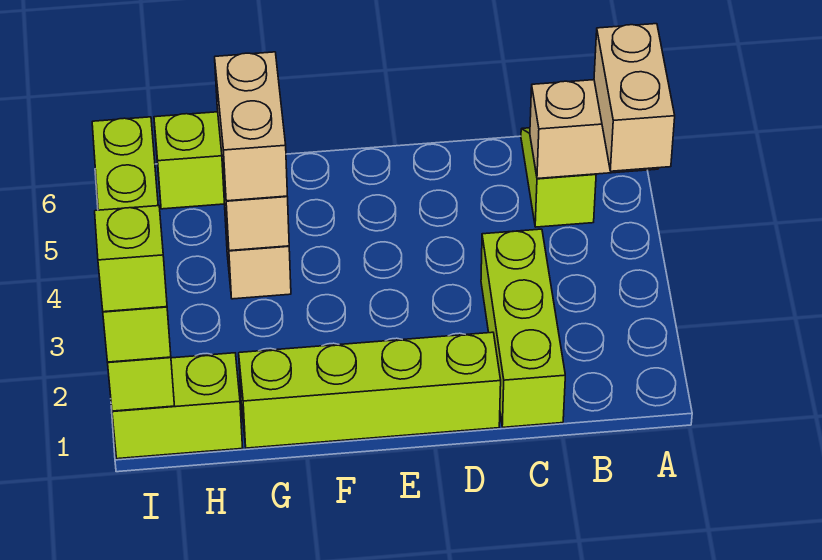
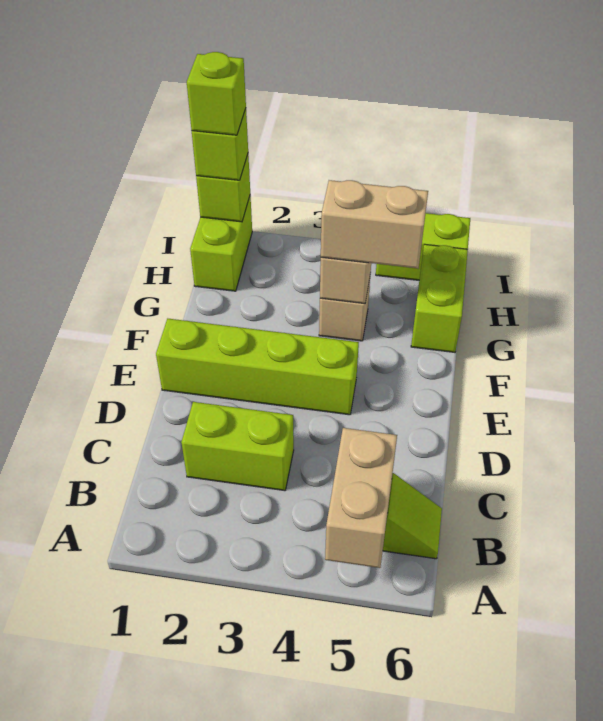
tan brick A4:A5 level 3 -> none
lime brick C1:C3 level 1 -> lime brick C2:C3 level 1
lime brick D1:G1 level 1 -> lime brick E1:E4 level 1

